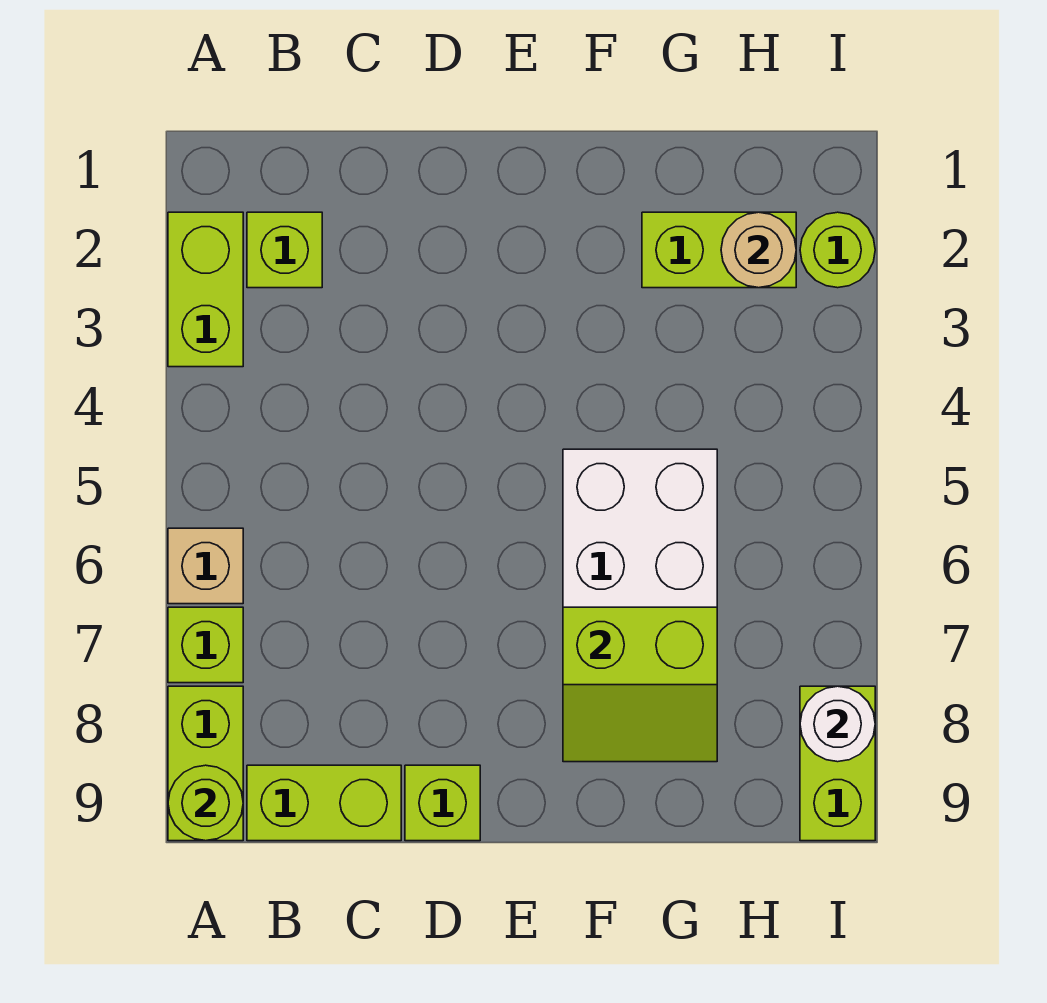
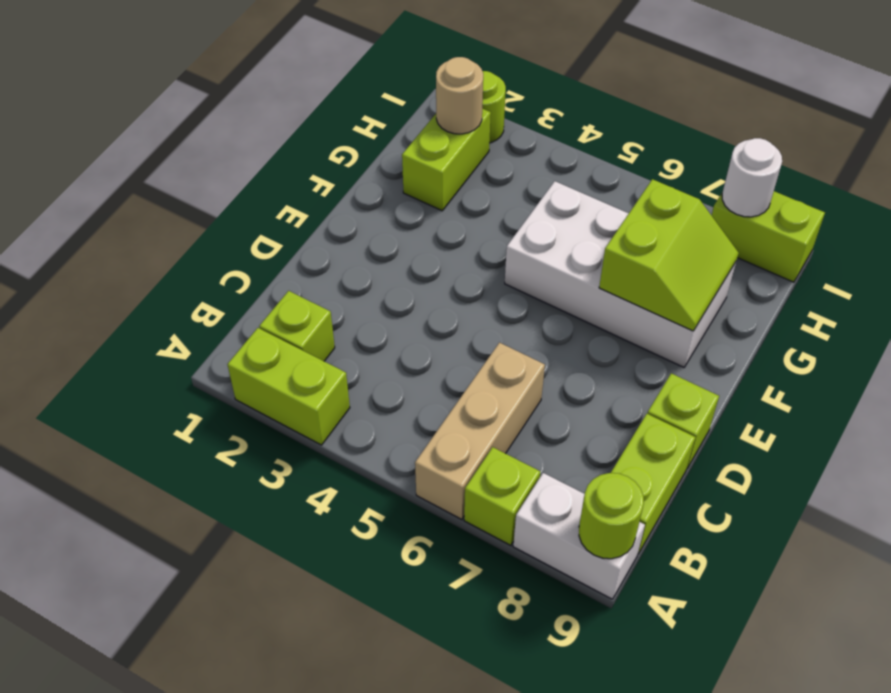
tan brick A6 level 1 -> tan brick A6:C6 level 1
lime brick A8:A9 level 1 -> white brick A8:A9 level 1

